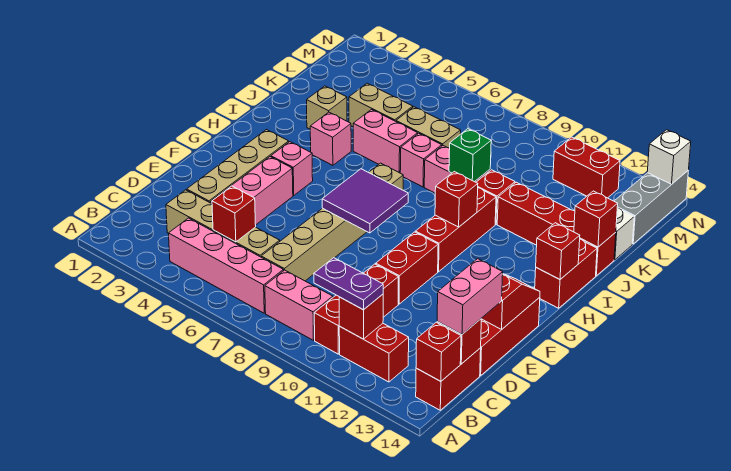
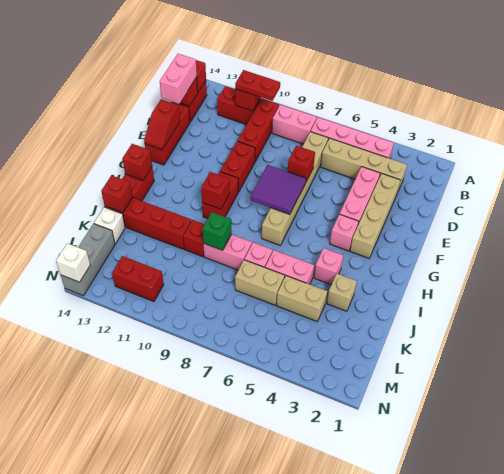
purple plate B10:B11 level 3 -> red plate B10:B11 level 3
red brick C5 level 2 -> red brick E7 level 2
red brick G10:I10 level 1 -> red brick G10:H10 level 1

